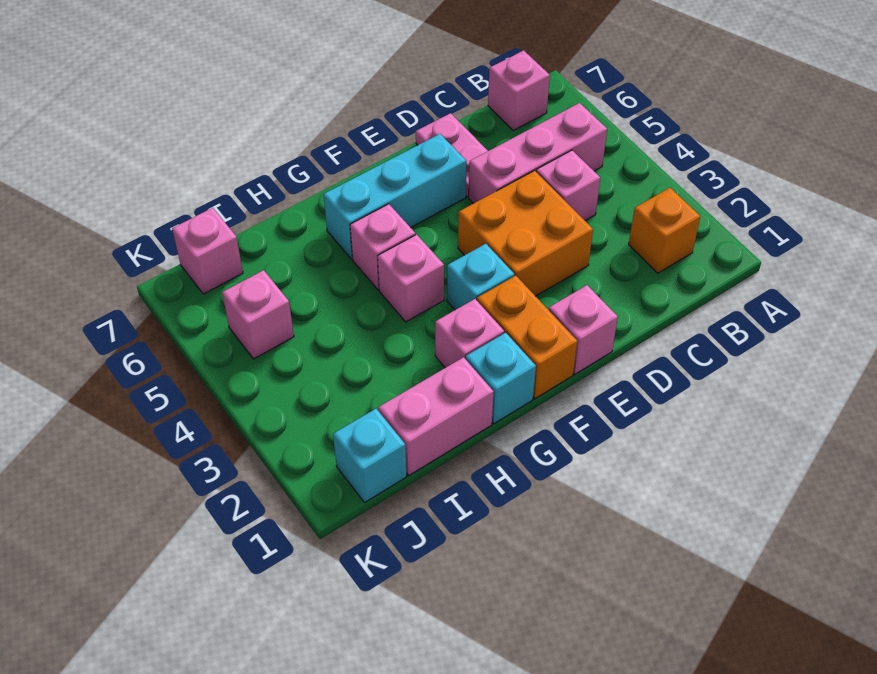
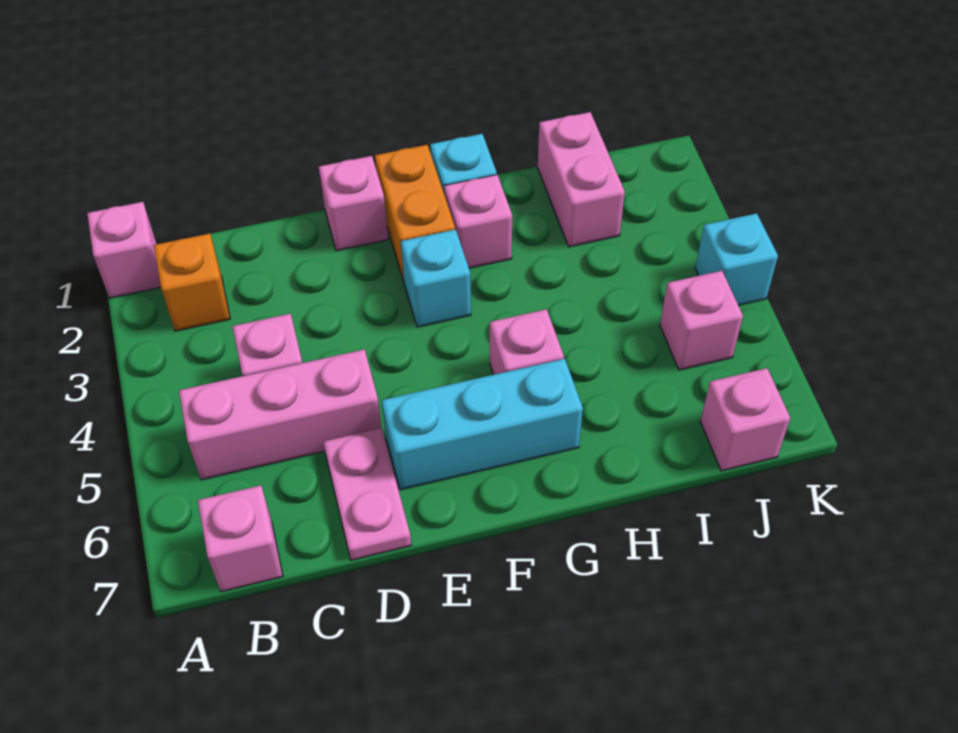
orange brick D3:E4 level 1 -> none
pink brick G4 level 1 -> pink brick A1 level 1
pink brick H1:I1 level 1 -> pink brick I1:I2 level 1
cyan brick J1 level 1 -> cyan brick K4 level 1

